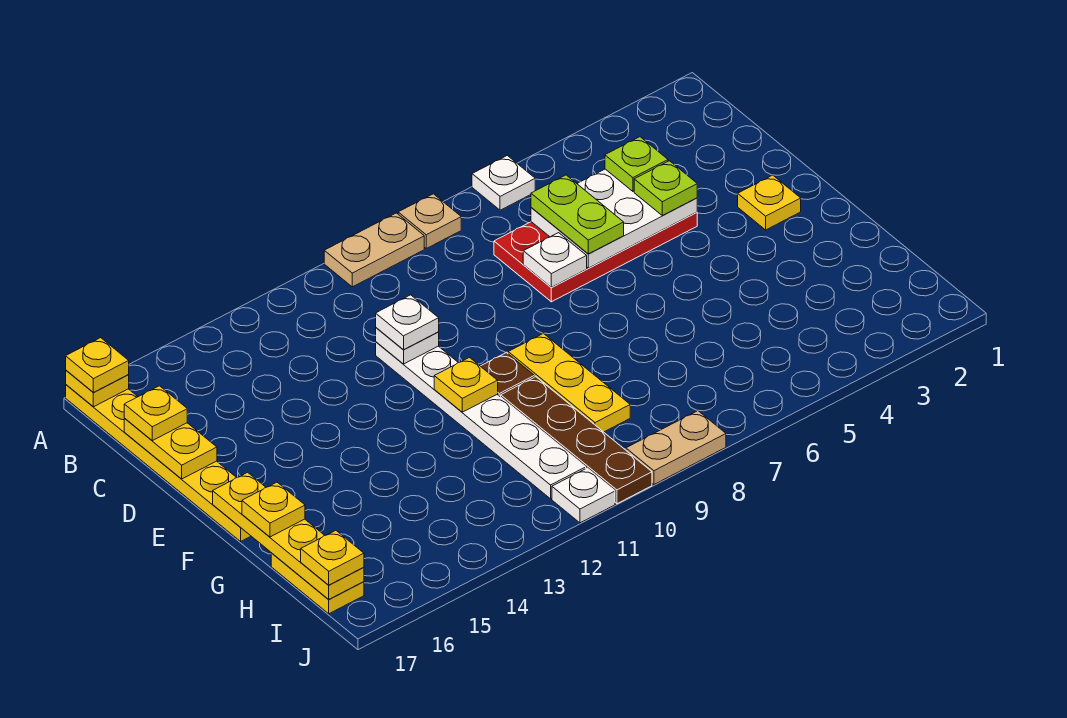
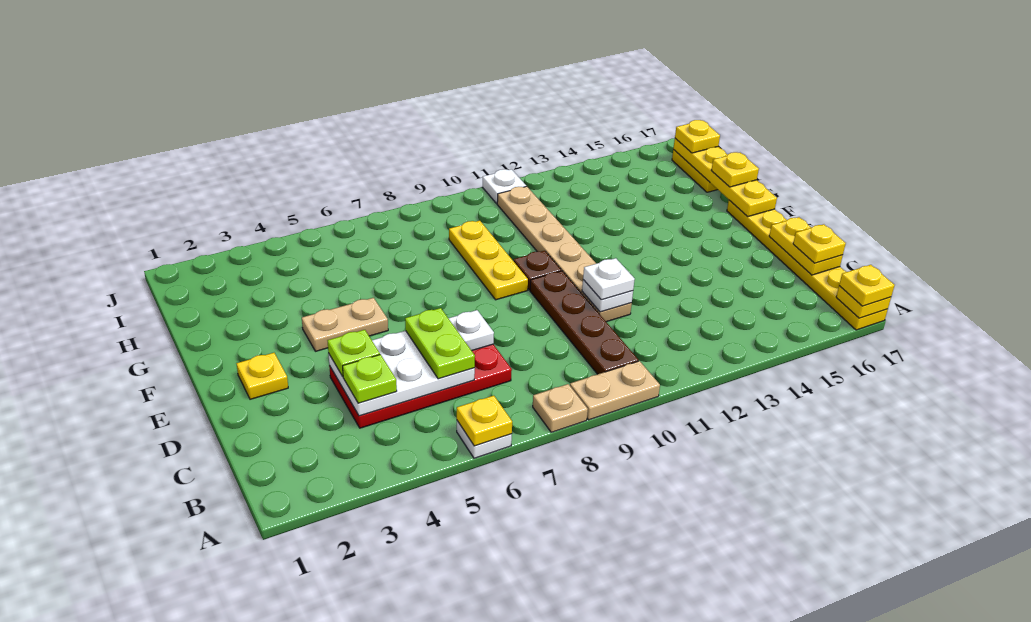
white plate D11:I11 level 1 -> tan plate D11:I11 level 1
yellow plate F11 level 2 -> yellow plate A6 level 2
brown plate G10:J10 level 1 -> brown plate B10:E10 level 1
tan plate J8:J9 level 1 -> tan plate F4:F5 level 1

